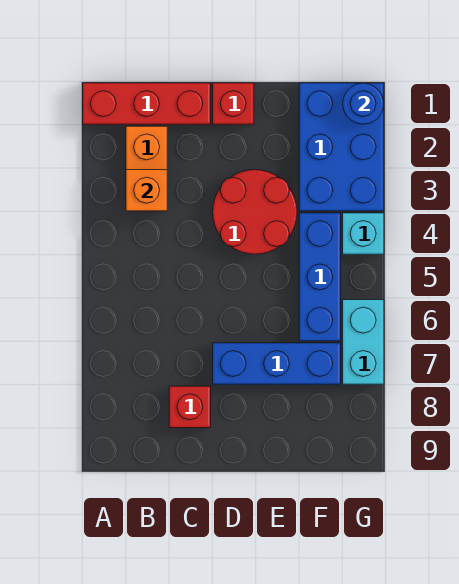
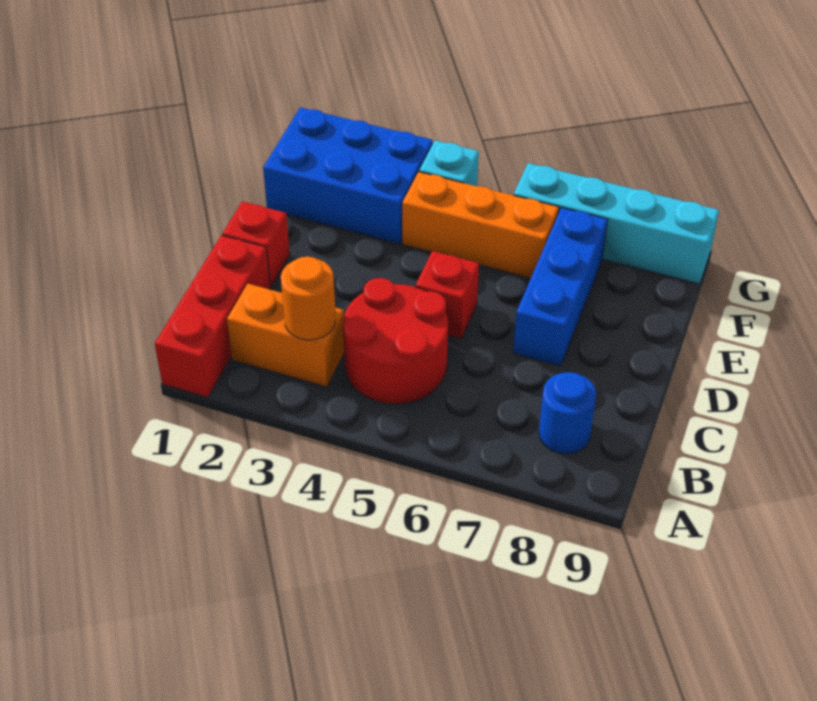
orange brick B3 level 2 -> orange round brick B3 level 2
red brick C8 level 1 -> red brick D5 level 1
red round brick D3:E4 level 1 -> red round brick B4:C5 level 1
blue brick F4:F6 level 1 -> orange brick F4:F6 level 1
blue round brick G1 level 2 -> blue round brick B8 level 1
cyan brick G6:G7 level 1 -> cyan brick G6:G9 level 1

